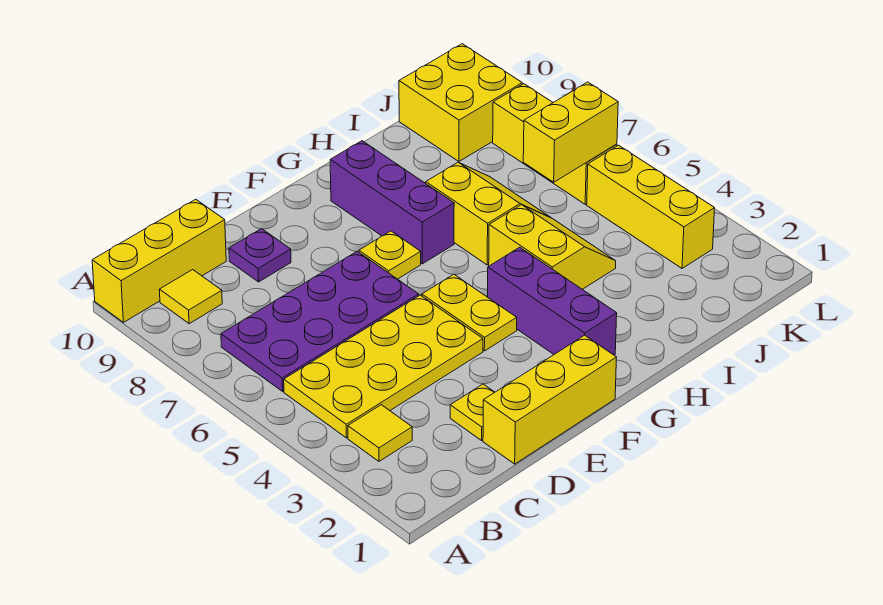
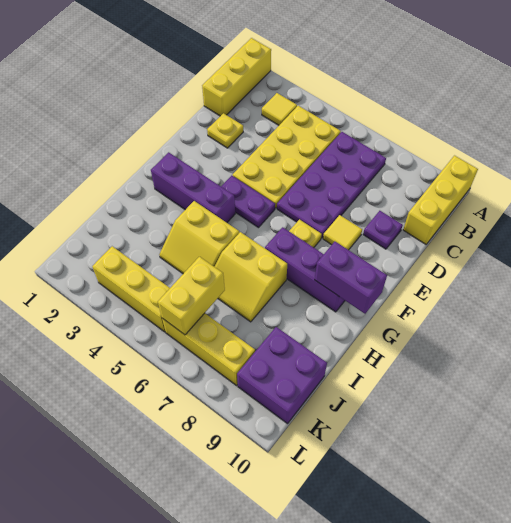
yellow tile B9 level 1 -> yellow tile E8 level 1
yellow brick D1:F1 level 1 -> yellow brick A1:C1 level 1
yellow plate F4:F5 level 1 -> purple plate F4:F5 level 1
none -> purple brick G9:G10 level 2
yellow brick J9:K10 level 1 -> purple brick J9:K10 level 1

